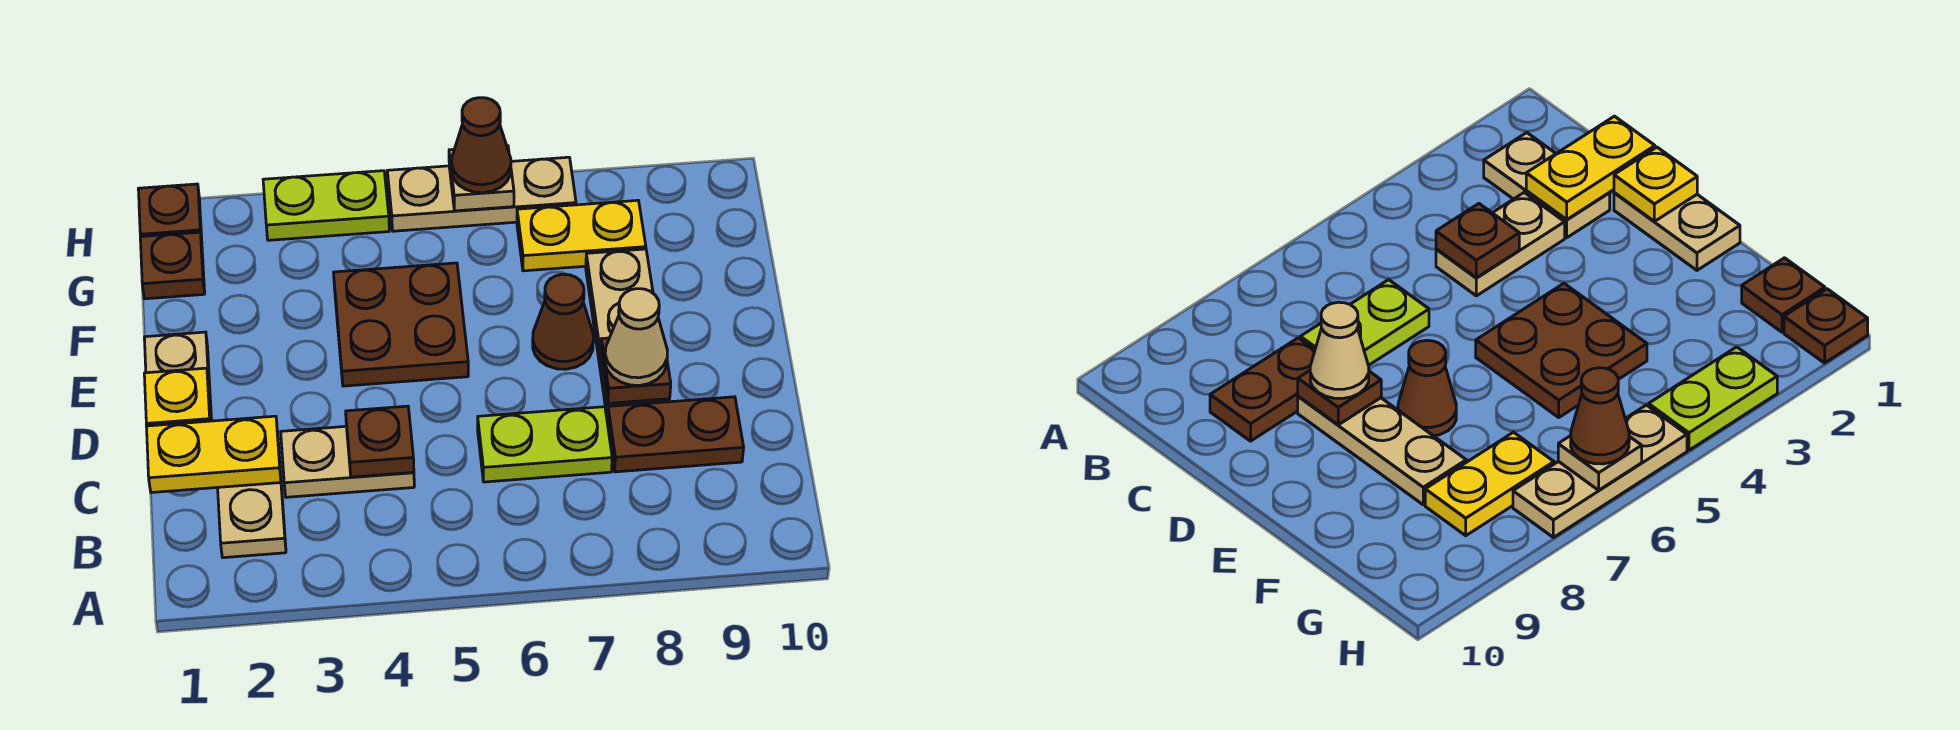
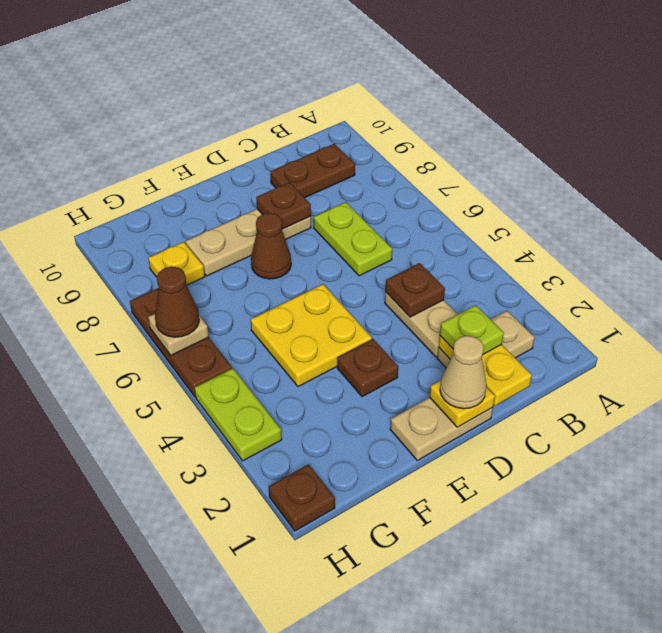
none -> lime plate C2 level 3
brown plate C8:C9 level 1 -> brown plate B9:C9 level 1
tan cone D8 level 3 -> tan cone D1 level 3
brown plate E4:F5 level 1 -> yellow plate E4:F5 level 1
brown plate G1 level 1 -> brown plate E3 level 1
yellow plate G7:G8 level 1 -> yellow plate G8 level 1
tan plate H5:H7 level 1 -> brown plate H5:H7 level 1

